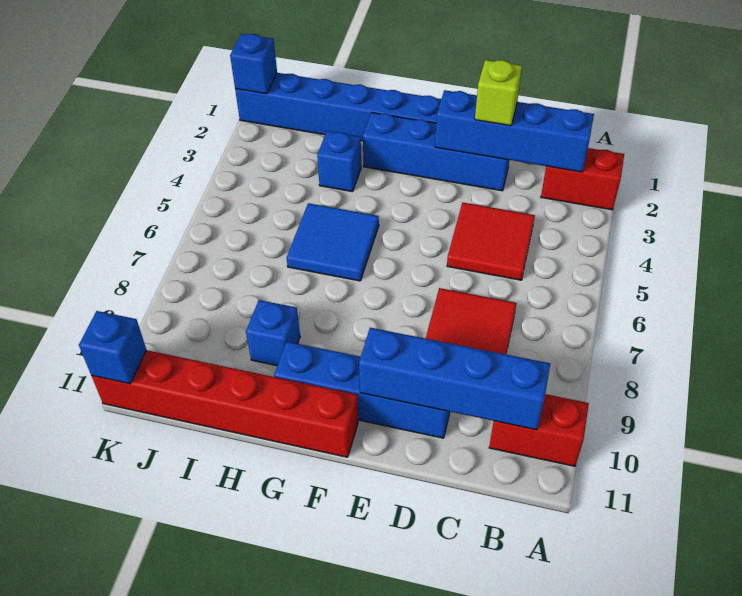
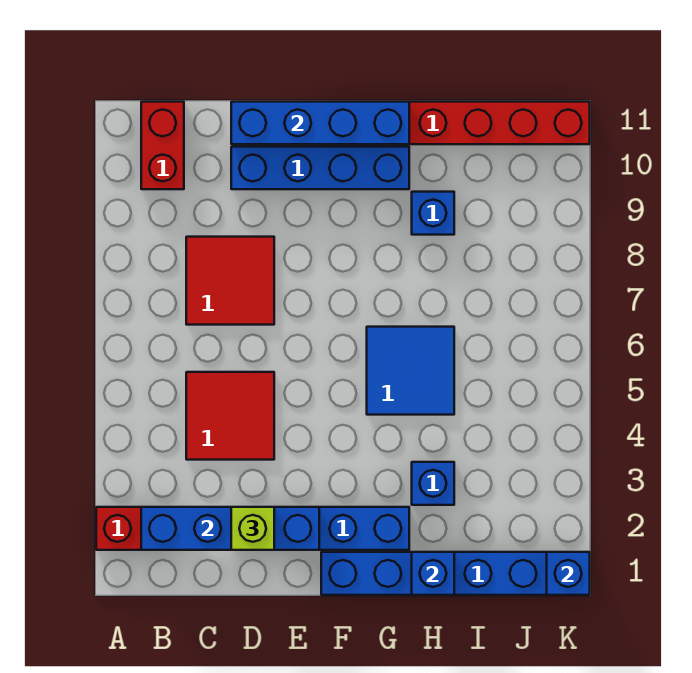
red brick A10:B10 level 1 -> red brick B10:B11 level 1
blue brick B10:E10 level 2 -> blue brick D11:G11 level 2
blue brick K11 level 2 -> blue brick H1 level 2

